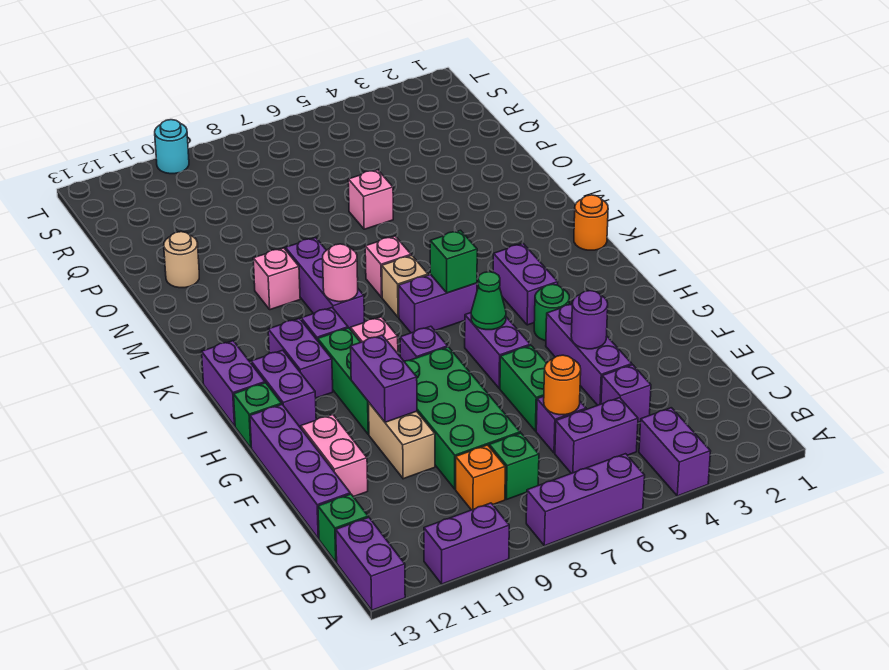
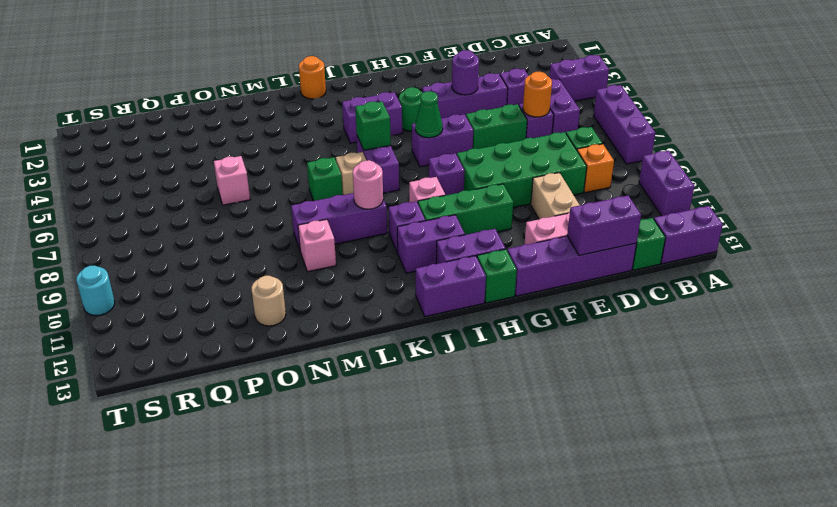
tan brick E10:F10 level 1 -> tan brick E10:E11 level 1
purple brick F10:G10 level 2 -> purple brick D13:E13 level 2
pink brick L7 level 1 -> green brick L7 level 1

